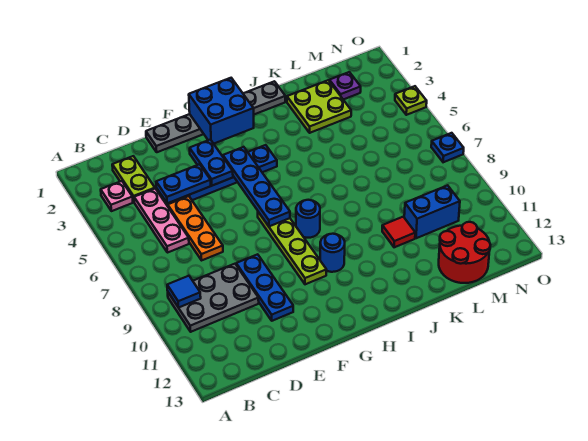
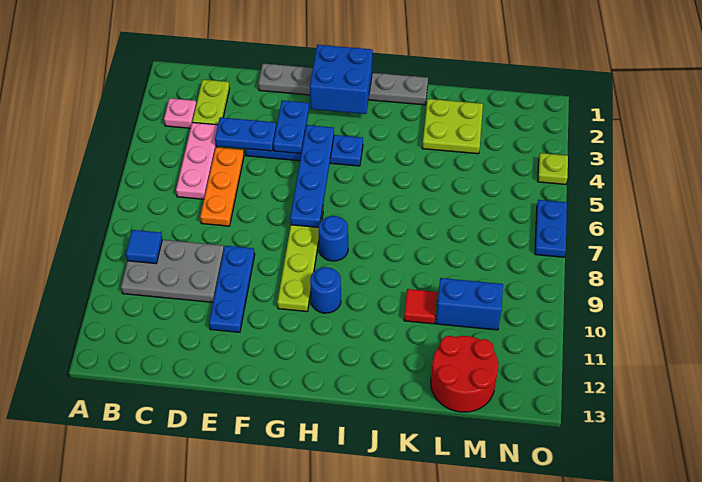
purple plate M2 level 1 -> none
blue plate O7 level 1 -> blue plate O6:O7 level 1

